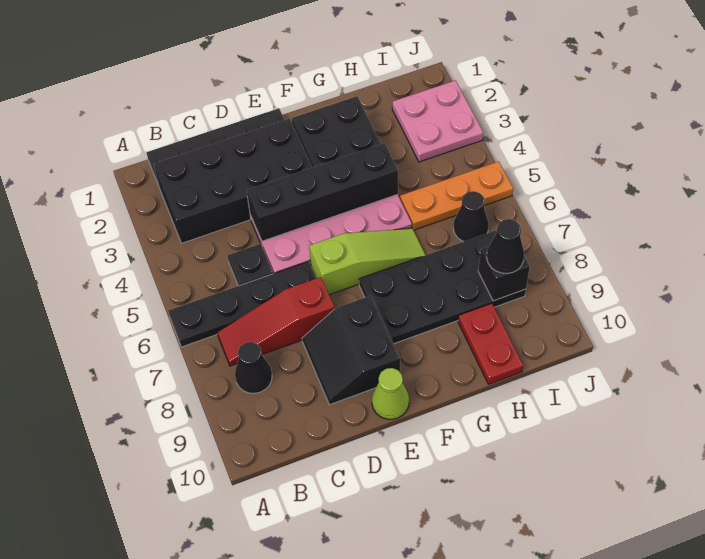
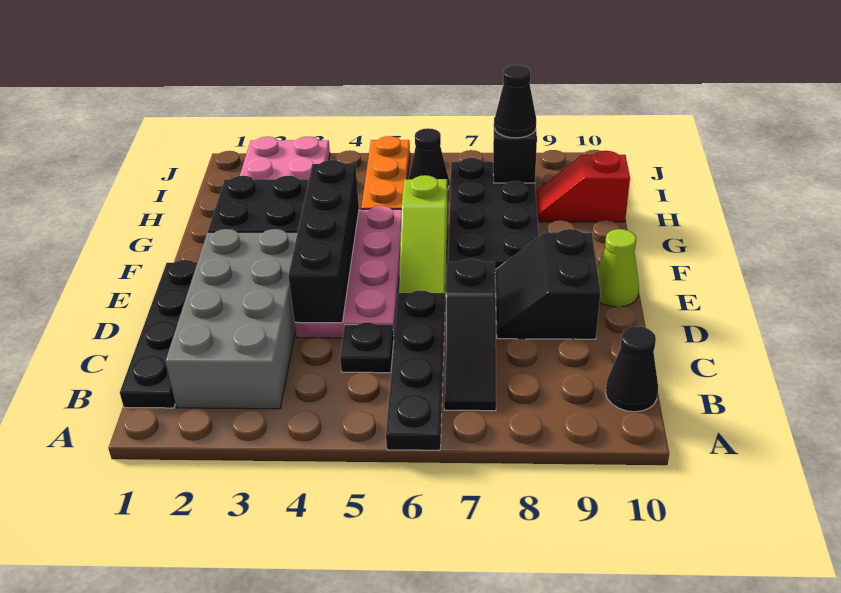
black brick B2:E3 level 1 -> grey brick B2:E3 level 1
red slope B7:D7 level 1 top D -> black slope B7:D7 level 1 top D
black cone B8 level 1 -> black cone B10 level 1
black slope D8:E9 level 1 top E -> black slope D8:E9 level 1 top 9
lime slope E6:G6 level 1 top E -> lime slope E6:G6 level 1 top G
red plate H9:H10 level 1 -> red slope H9:H10 level 1 top 10

